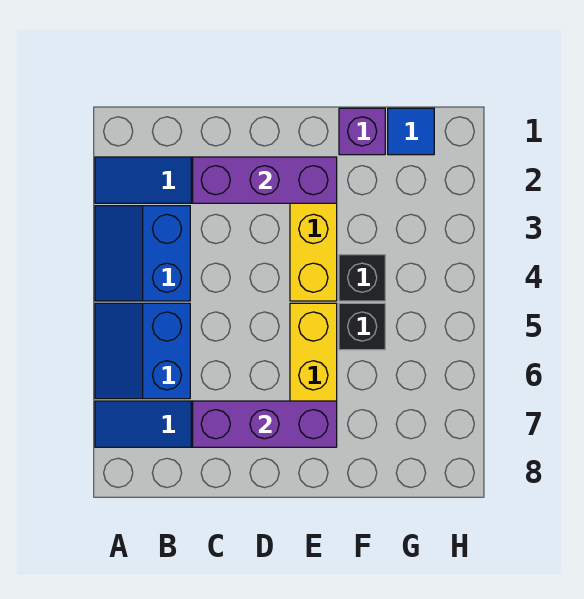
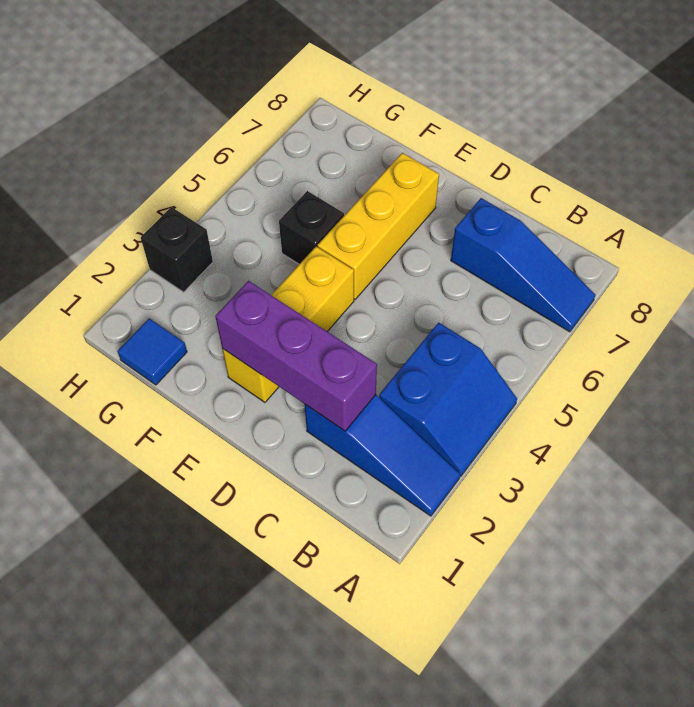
blue slope A5:B6 level 1 top B -> none
purple brick C7:E7 level 2 -> none
purple brick F1 level 1 -> none
black brick F4 level 1 -> black brick H3 level 1

